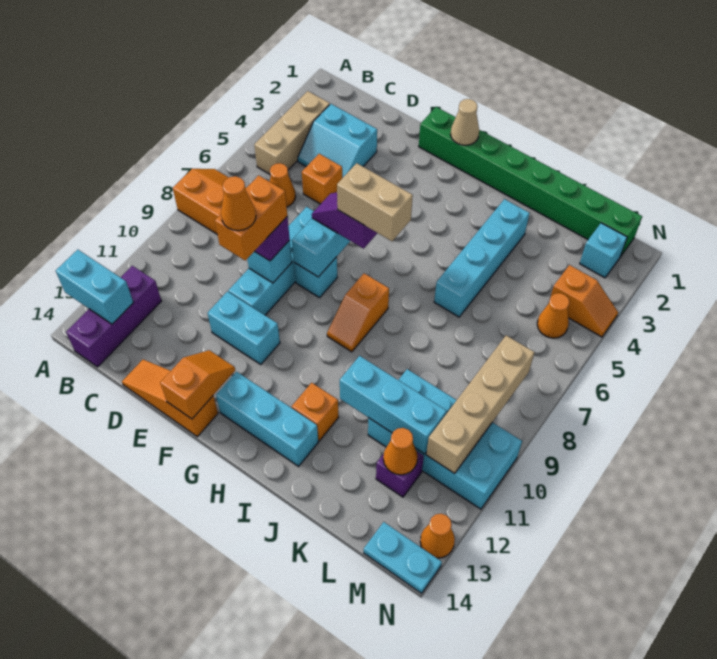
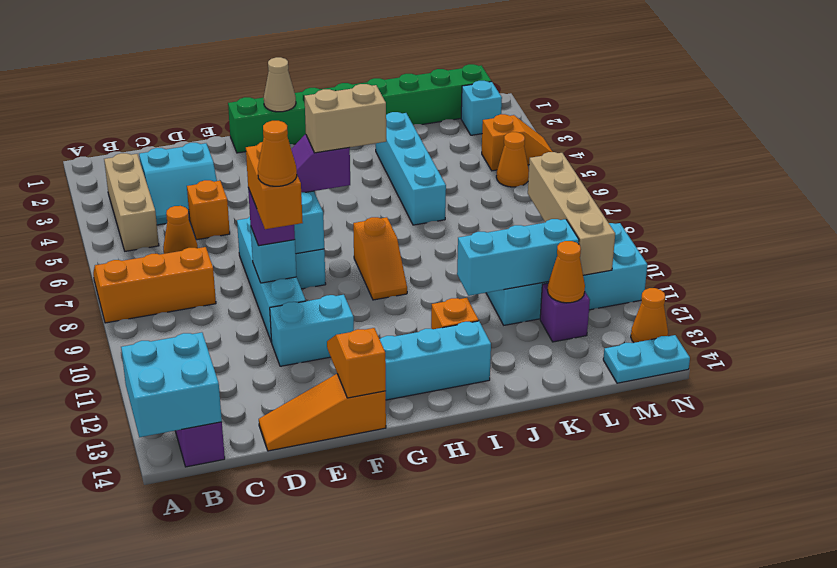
cyan brick A13:B13 level 2 -> cyan brick A13:B14 level 2

